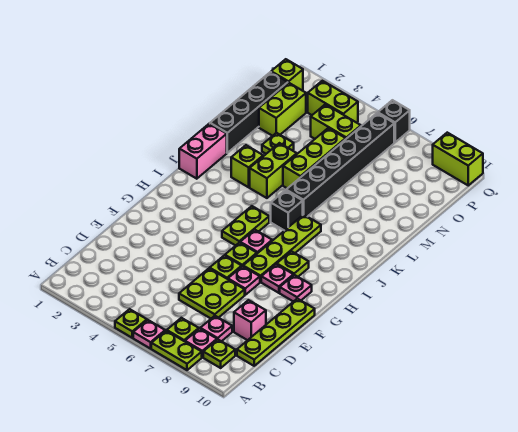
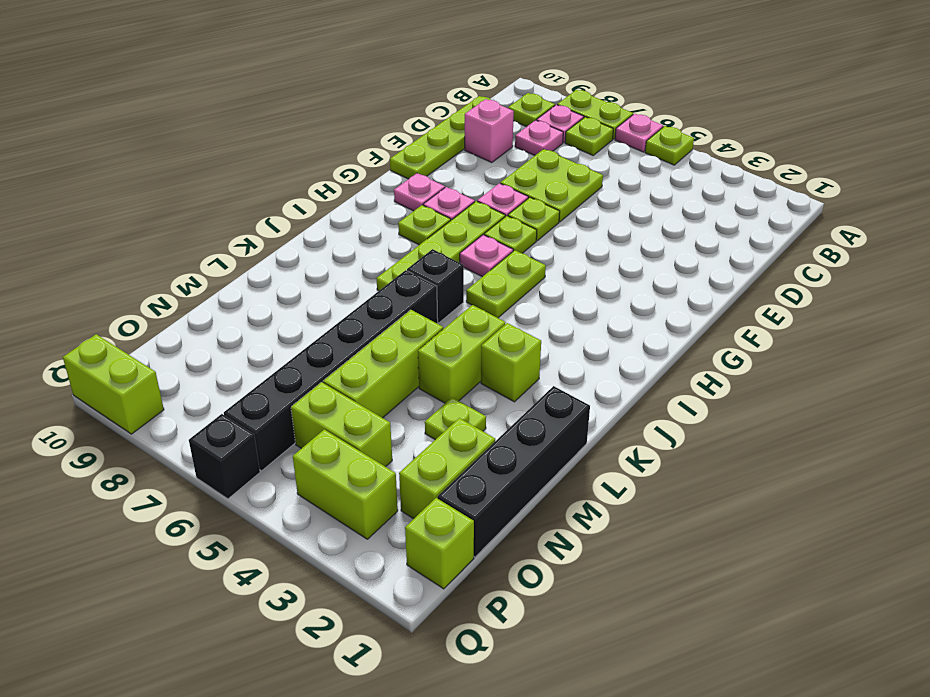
pink brick J1:K1 level 1 -> none

